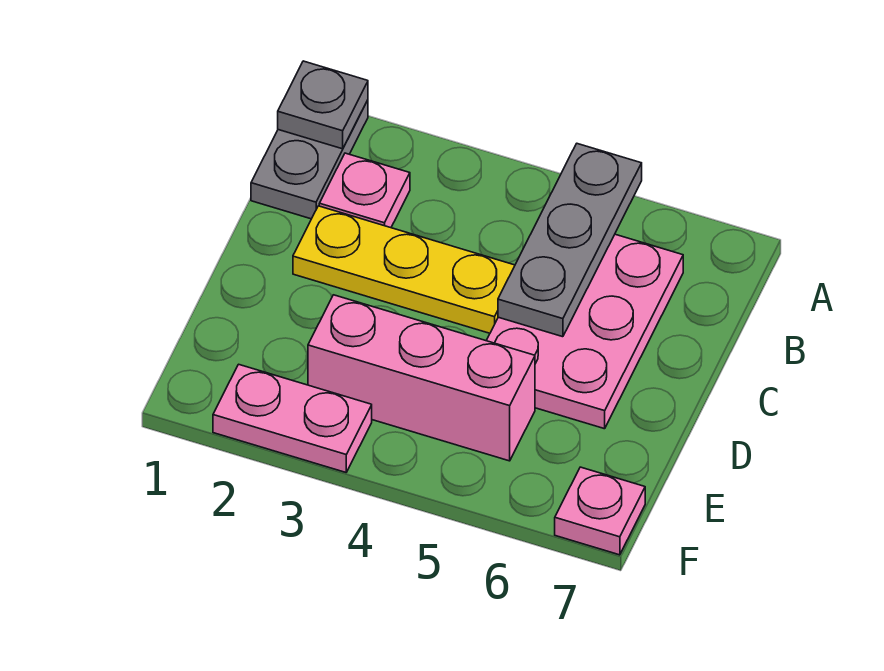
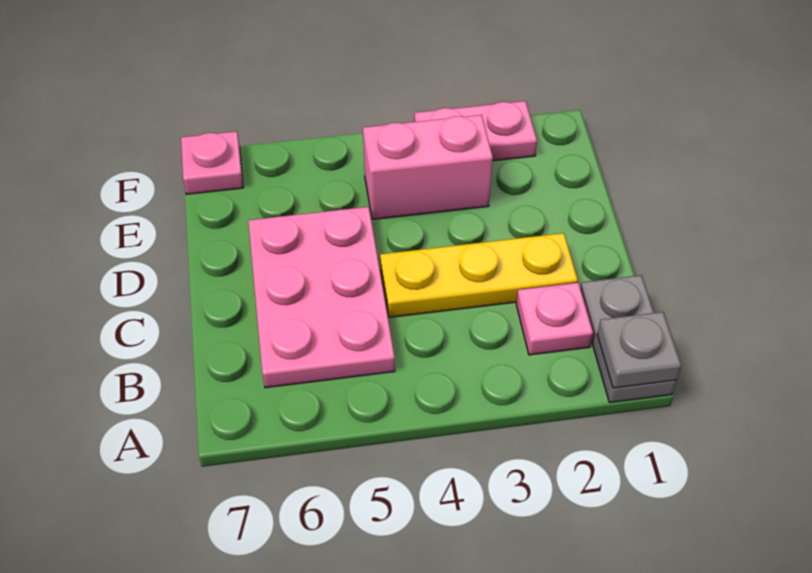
grey plate A5:C5 level 2 -> none
pink brick E3:E5 level 1 -> pink brick E3:E4 level 1

